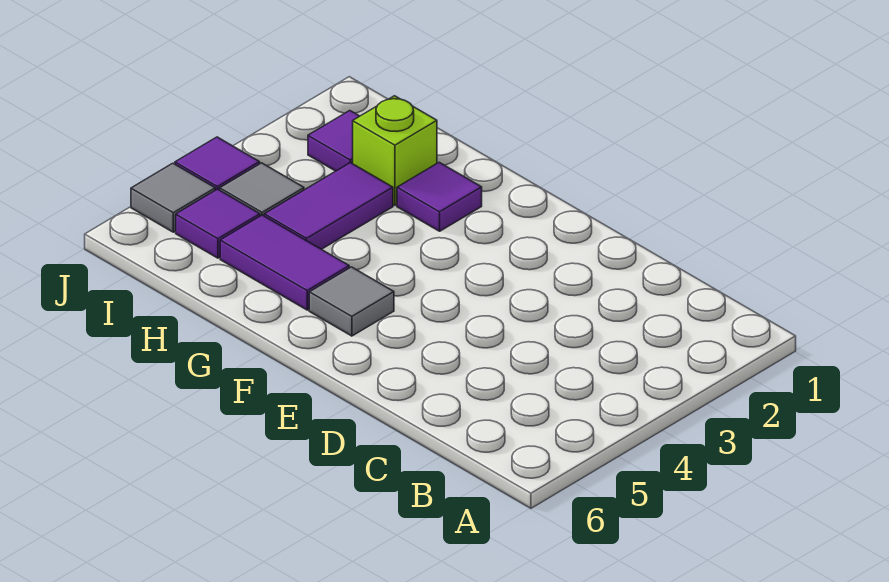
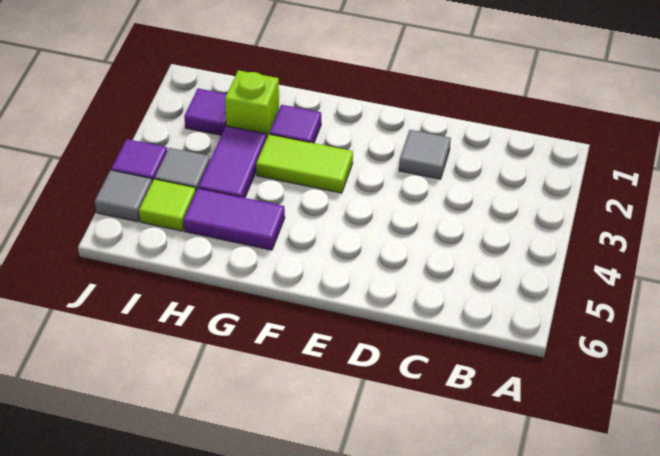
none -> lime tile F3:G3 level 1
grey tile F5 level 1 -> grey tile D2 level 1
purple tile I5 level 1 -> lime tile I5 level 1

